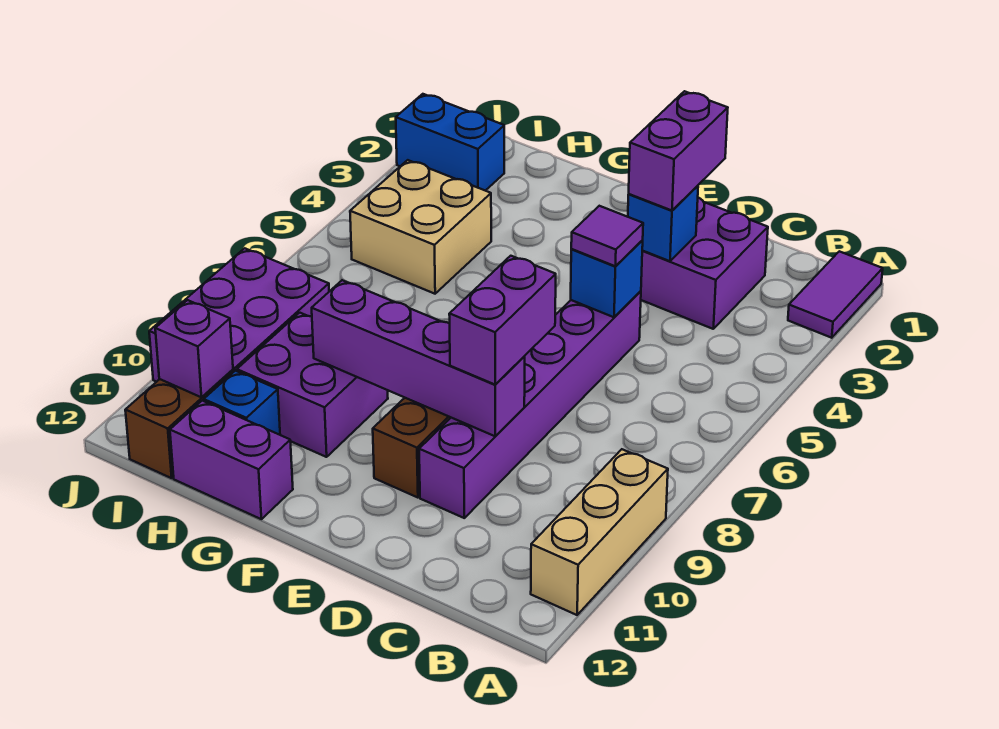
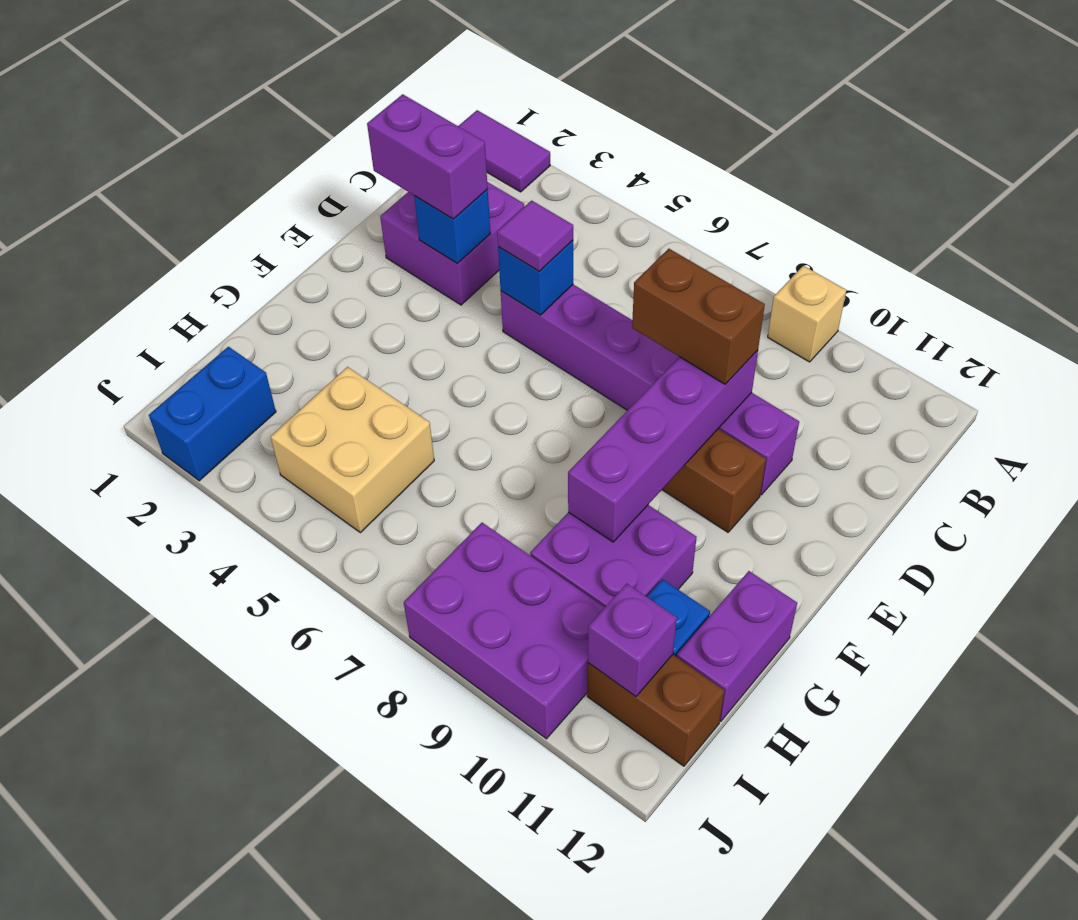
tan brick A9:A11 level 1 -> tan brick A9 level 1
purple brick D8:D9 level 3 -> brown brick D8:D9 level 3

